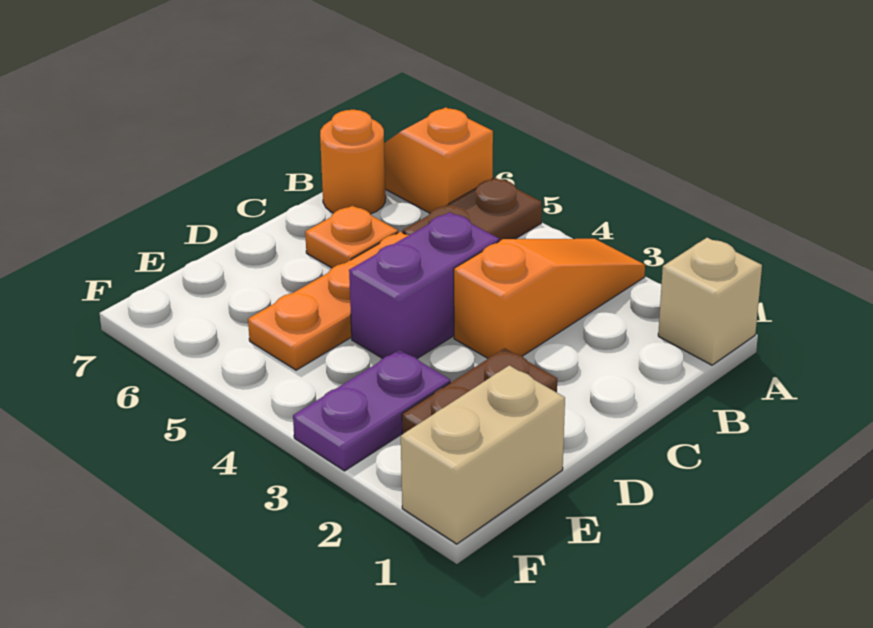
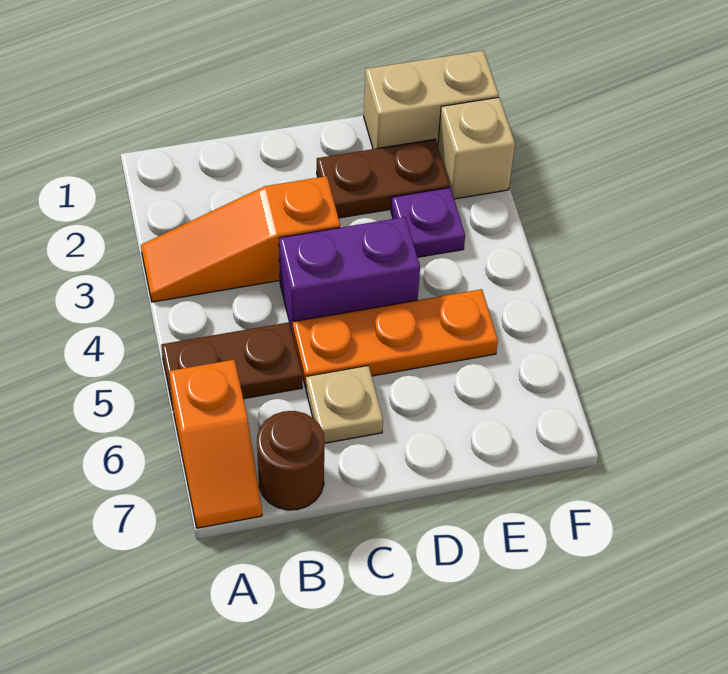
tan brick A1 level 1 -> tan brick F2 level 1
orange round brick B7 level 1 -> brown round brick B7 level 1
orange plate C6 level 1 -> tan plate C6 level 1
purple plate E3:F3 level 1 -> purple plate E3 level 1

